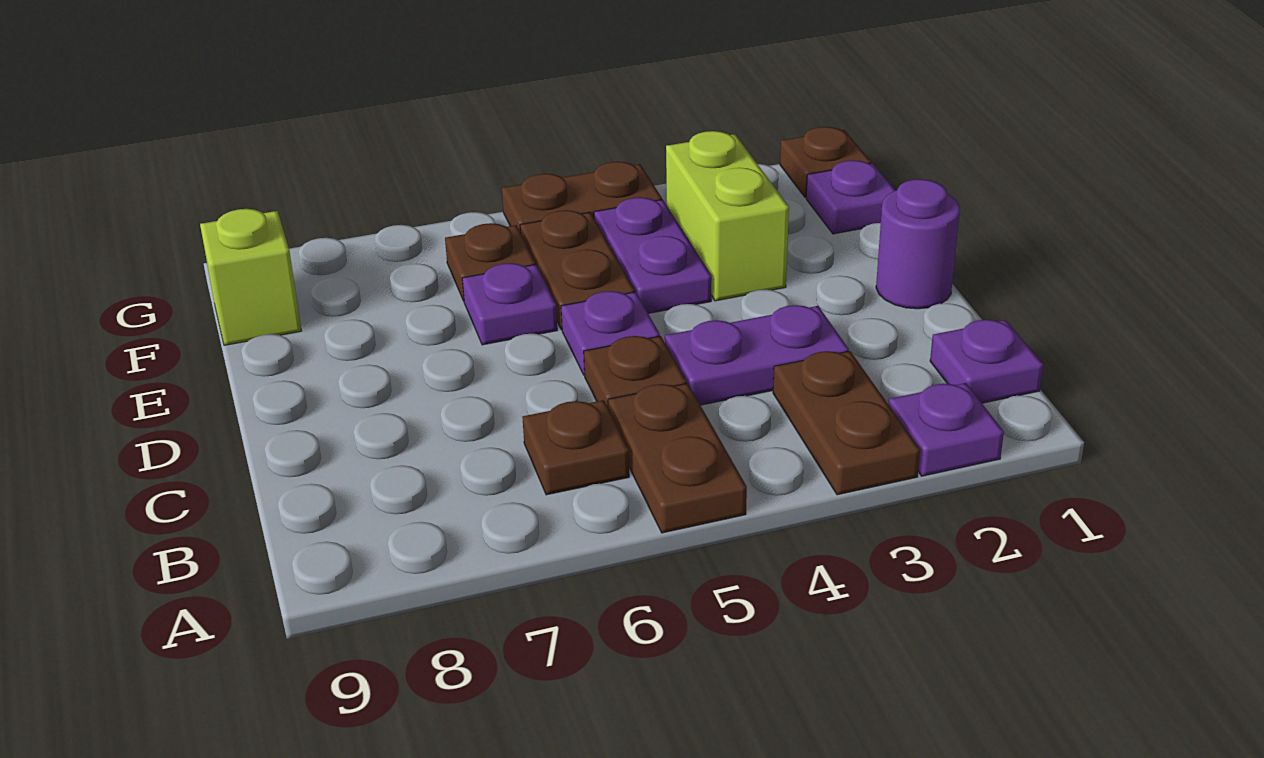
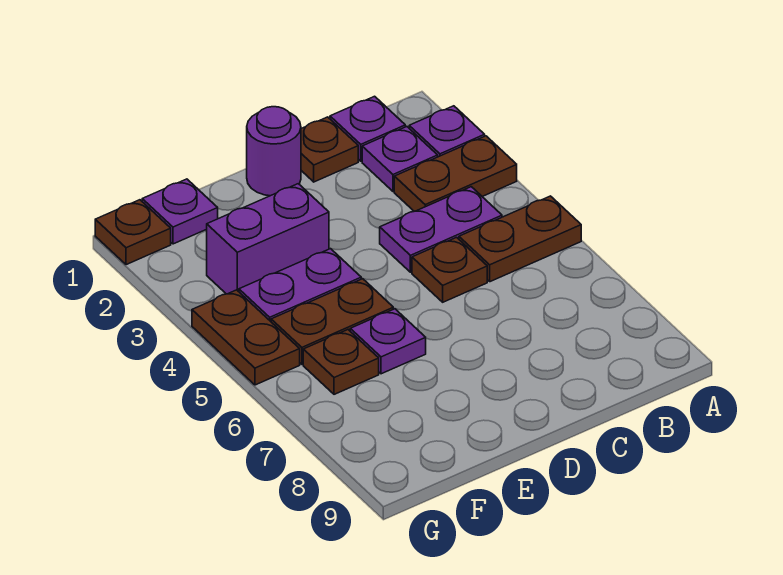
brown plate B6 level 1 -> brown plate C1 level 1
purple plate C3:C4 level 1 -> purple plate B4:C4 level 1
purple plate D5 level 1 -> purple plate B2 level 1
lime brick E3:F3 level 1 -> purple brick E3:F3 level 1
lime brick F9 level 1 -> none

